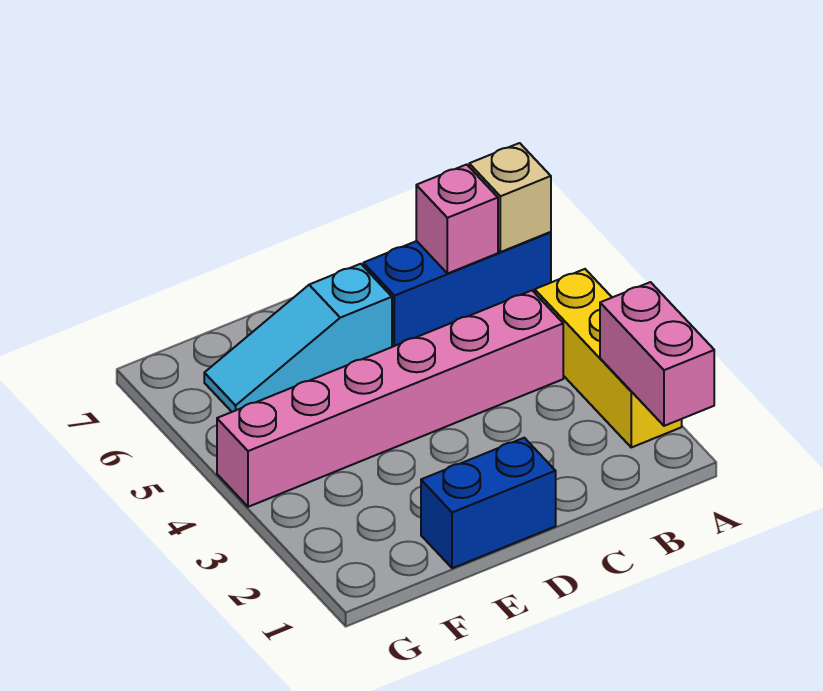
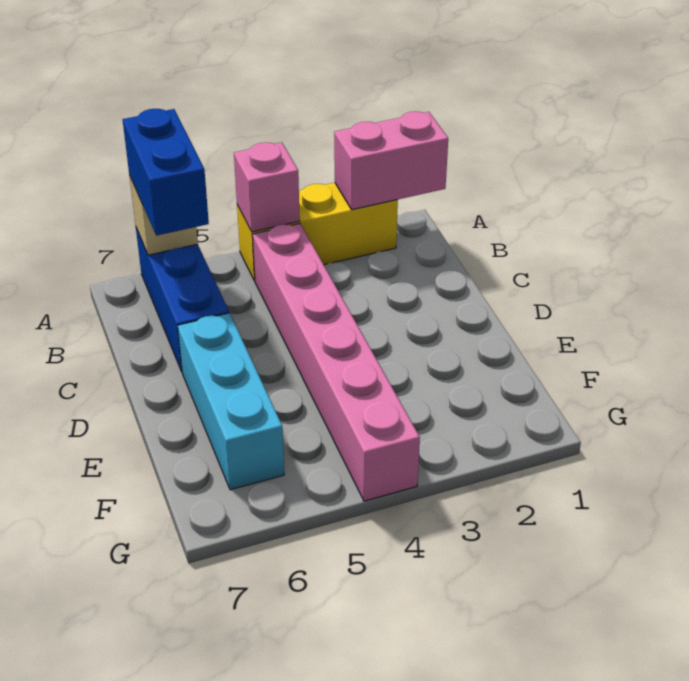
pink brick B6 level 2 -> pink brick A4 level 2
blue brick D1:E1 level 1 -> blue brick A6:B6 level 3
cyan slope D6:F6 level 1 top D -> cyan brick D6:F6 level 1

